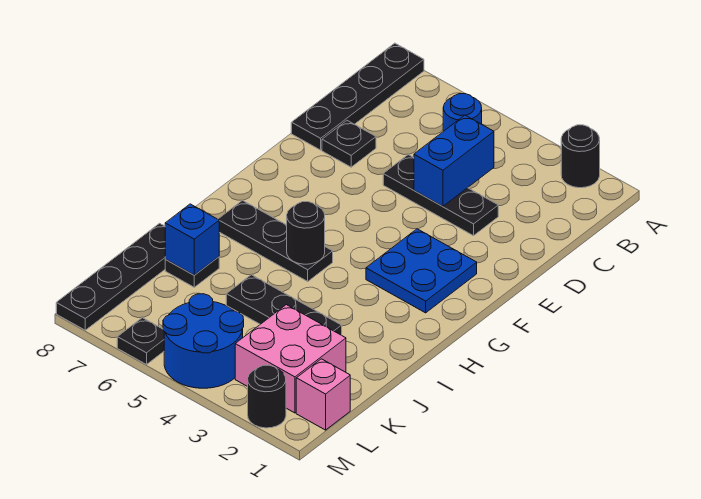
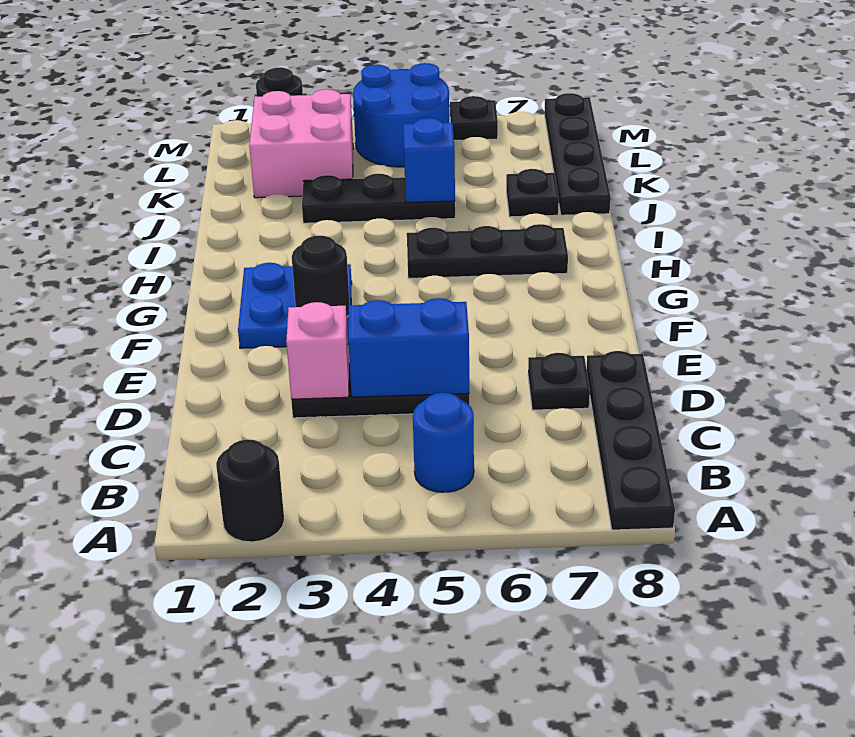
blue brick C4:D4 level 2 -> blue brick D4:D5 level 2
black round brick H5 level 2 -> black round brick F3 level 2
blue brick J7 level 2 -> blue brick J5 level 2
pink brick L1 level 1 -> pink brick D3 level 2

